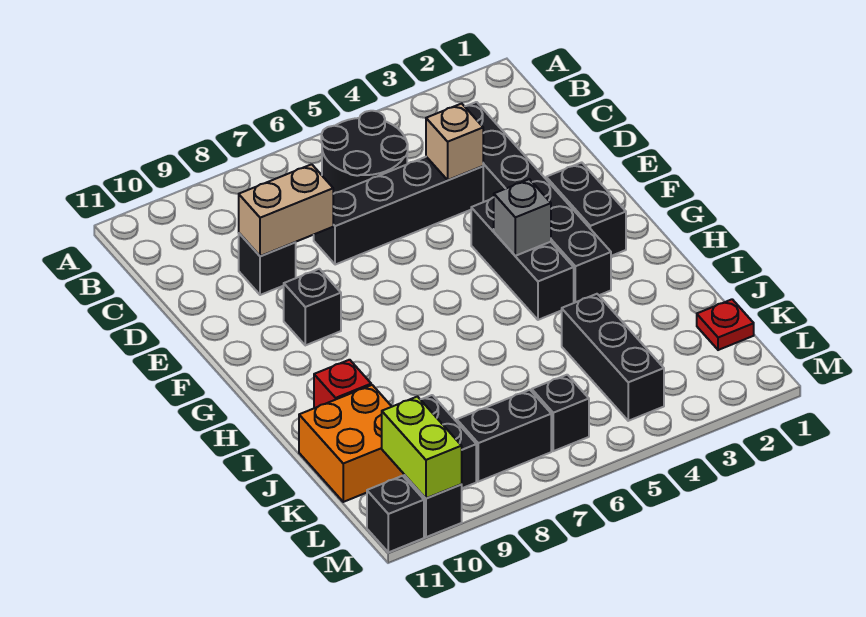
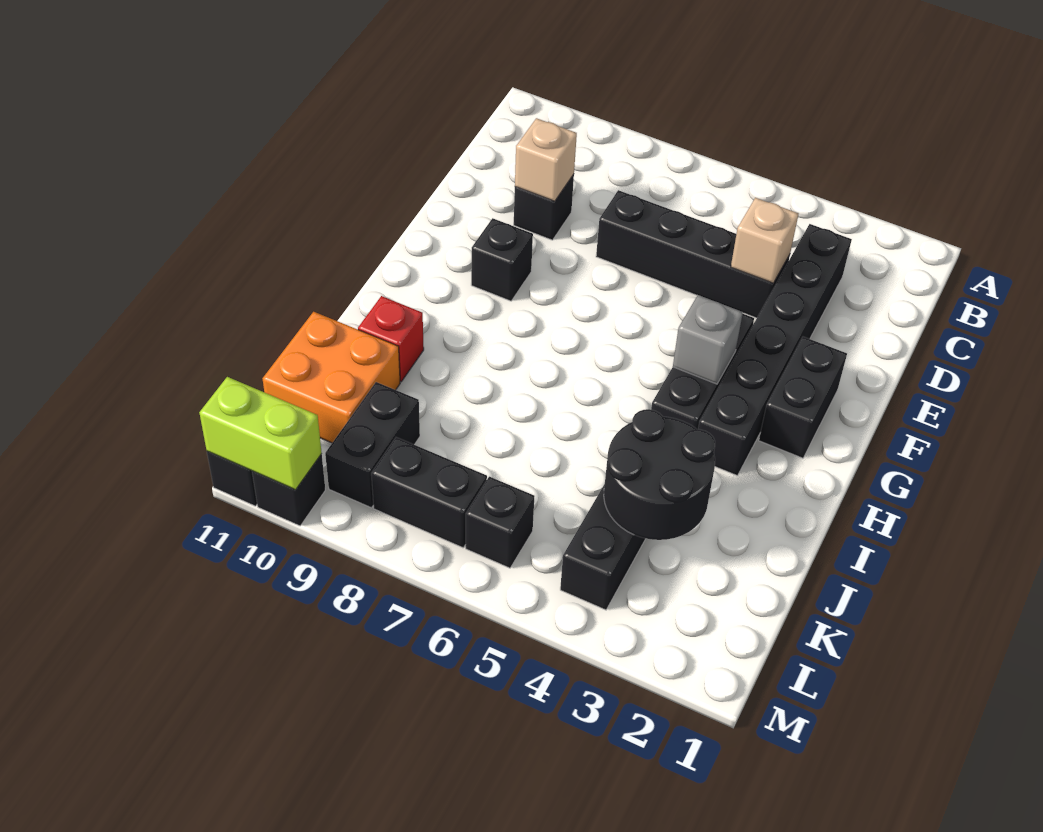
black round brick B5:C6 level 1 -> black round brick J3:K4 level 2
tan brick D8:D9 level 2 -> tan brick D9 level 2
red plate K1 level 1 -> none
lime brick L10:M10 level 2 -> lime brick M10:M11 level 2

